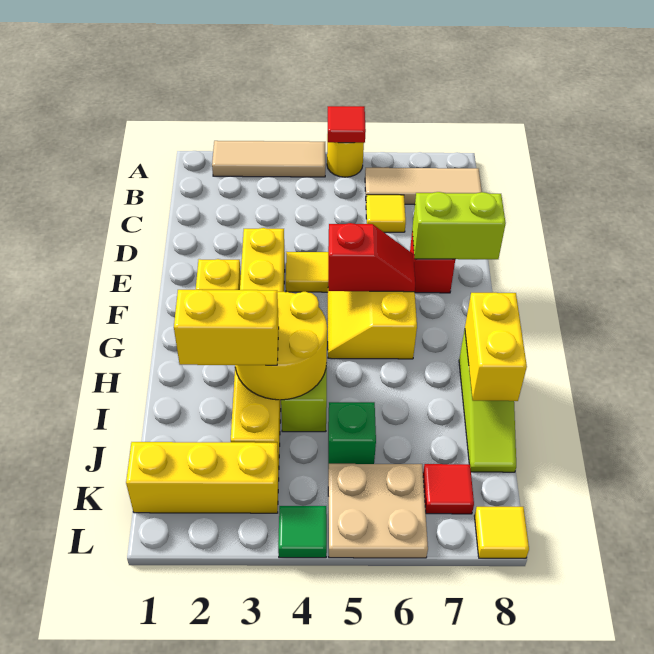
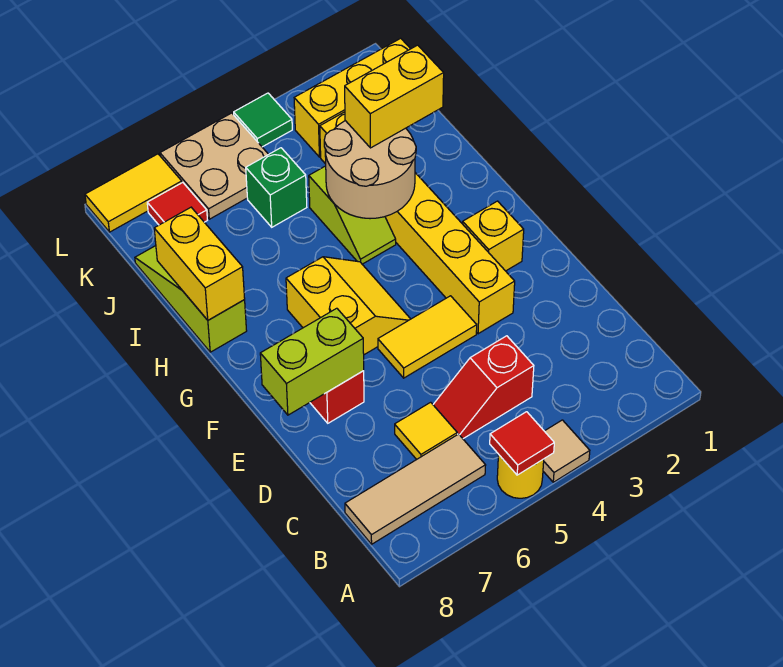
tan tile A2:A4 level 1 -> tan tile A4 level 1
red slope F5:F6 level 2 top 5 -> red slope C4:C5 level 1 top 4
yellow round brick H3:I4 level 2 -> tan round brick H3:I4 level 2
yellow tile L8 level 1 -> yellow tile L7:L8 level 1

